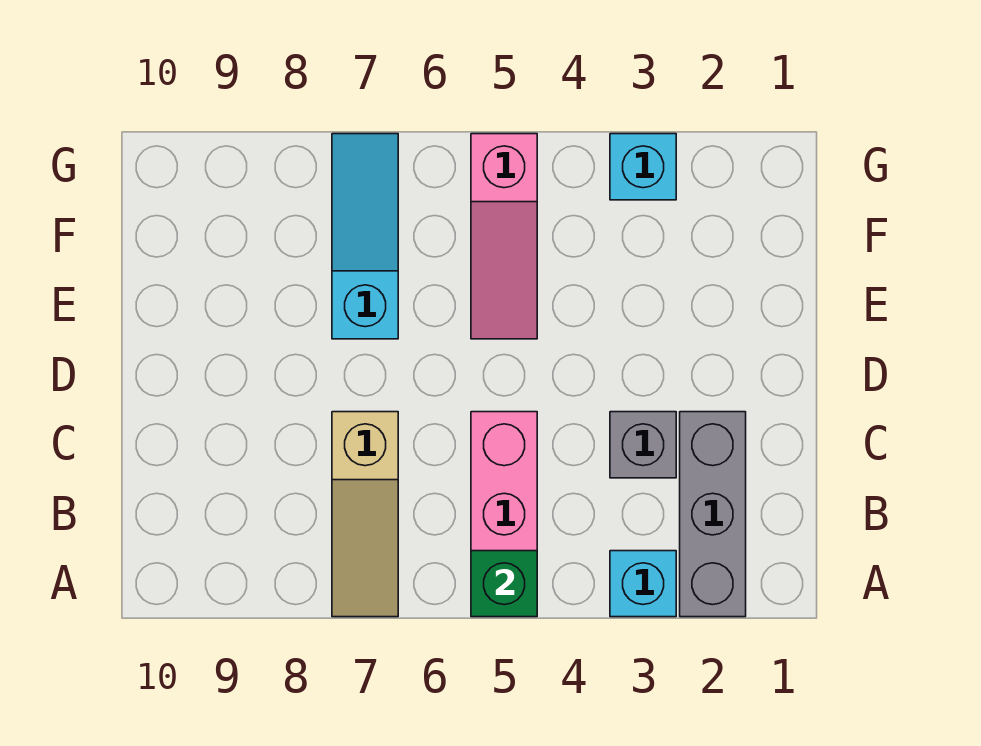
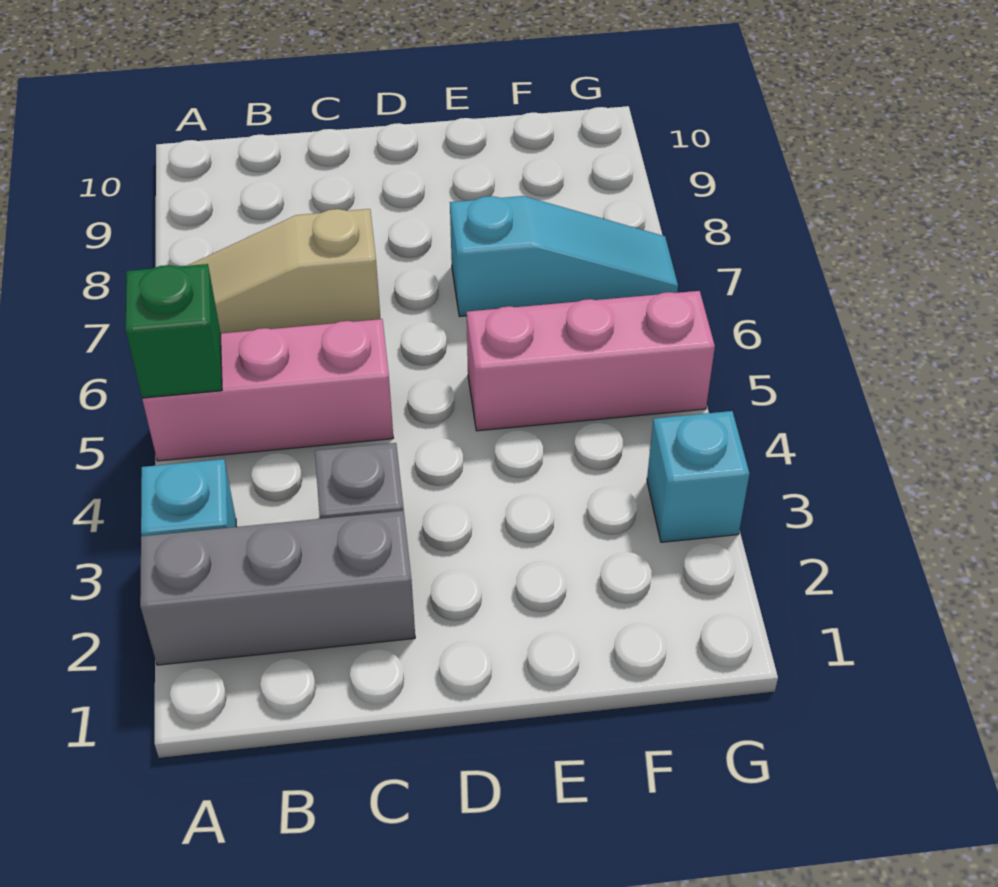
pink slope E5:G5 level 1 top G -> pink brick E5:G5 level 1

